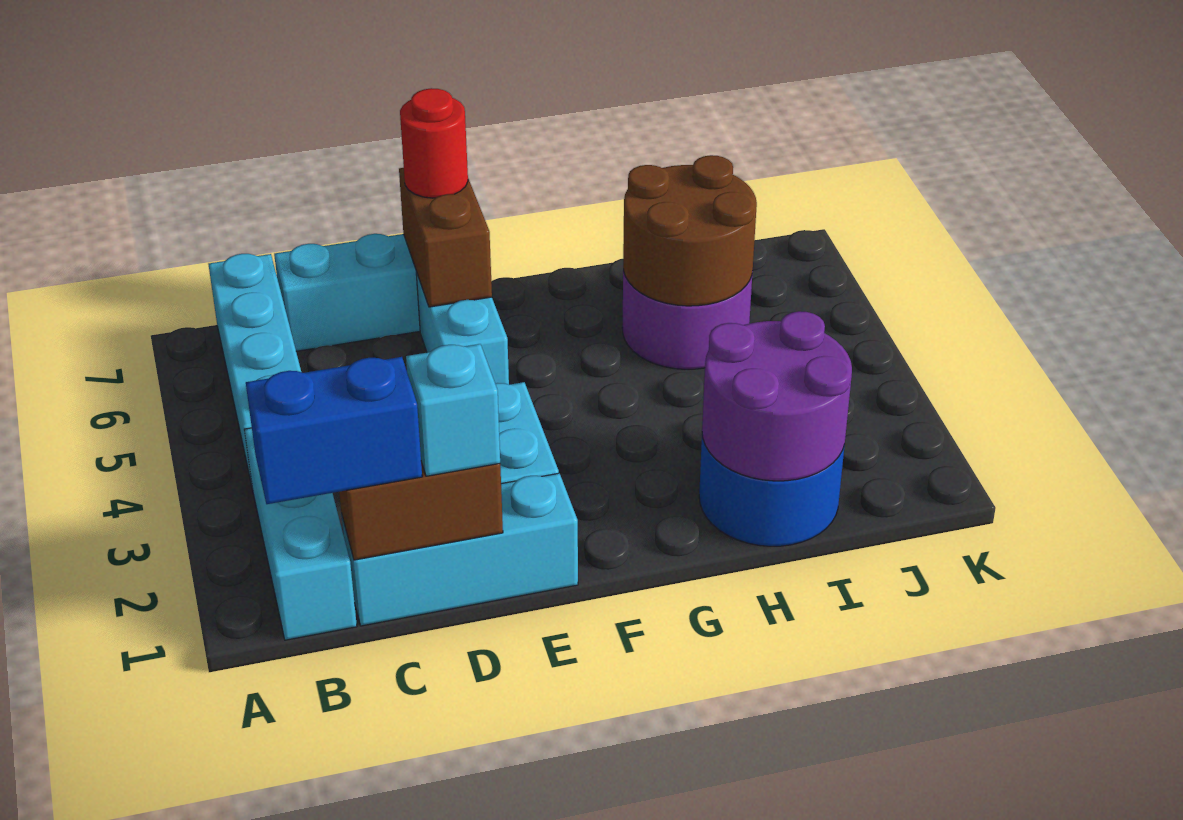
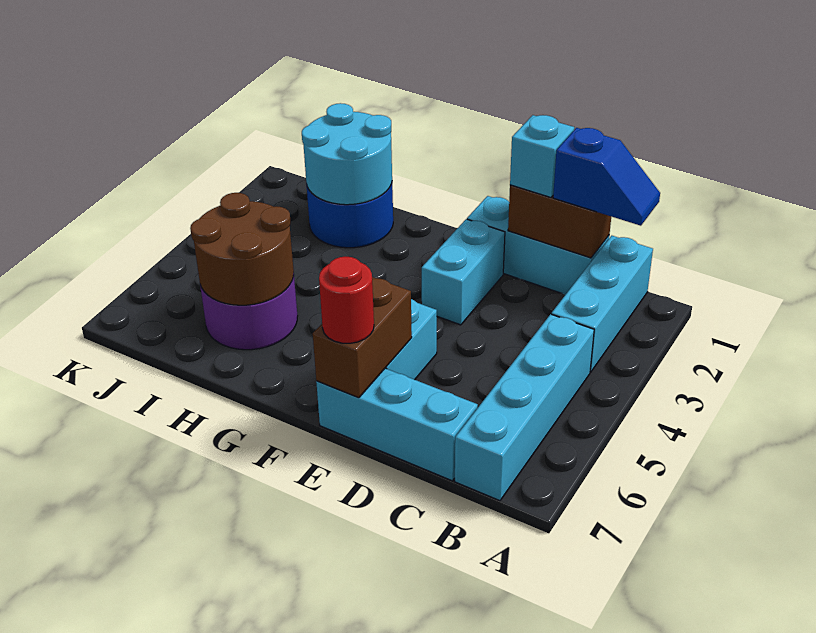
blue brick B1:C1 level 3 -> blue slope B1:C1 level 3 top C
purple round brick H1:I2 level 2 -> cyan round brick H1:I2 level 2

